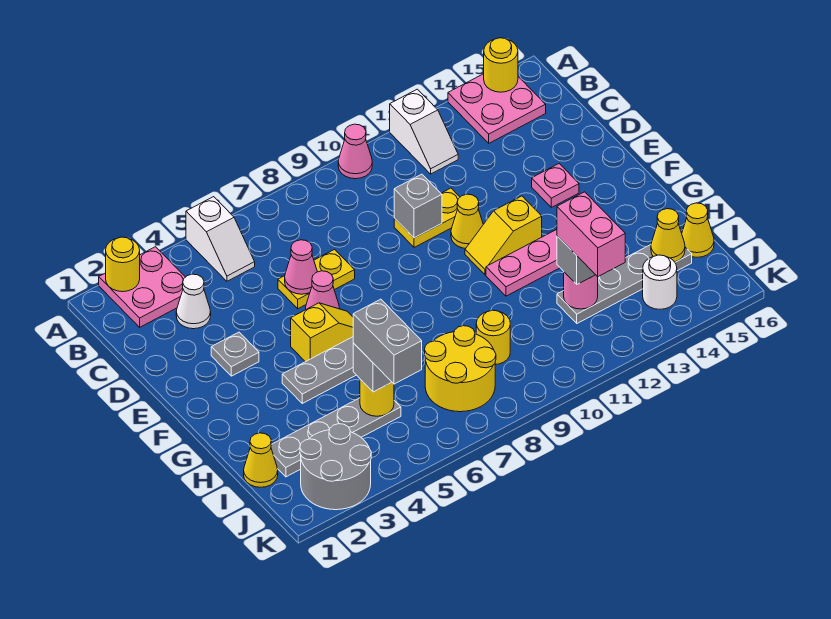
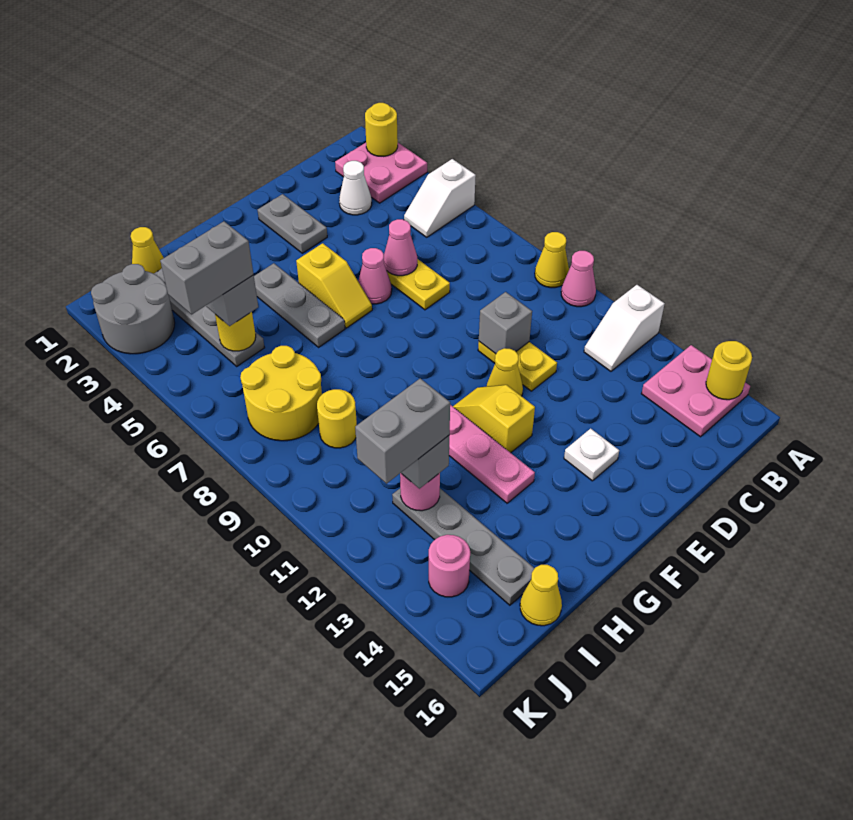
grey plate E3 level 1 -> grey plate E2:E3 level 1
pink plate E14 level 1 -> white plate E14 level 1
pink brick I12:J12 level 4 -> grey brick I12:J12 level 4
yellow cone I15 level 2 -> yellow cone A9 level 1
white round brick J14 level 1 -> pink round brick J14 level 1

